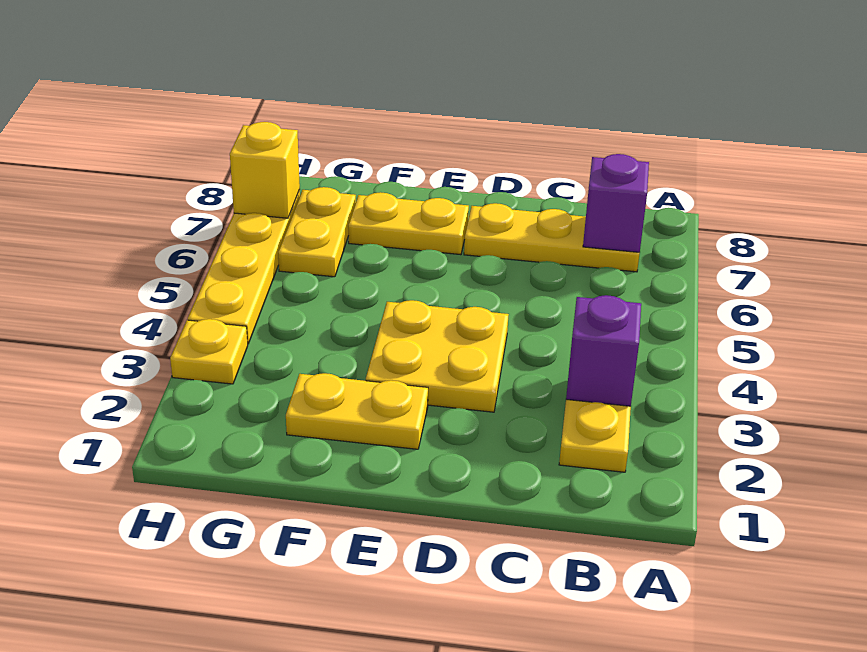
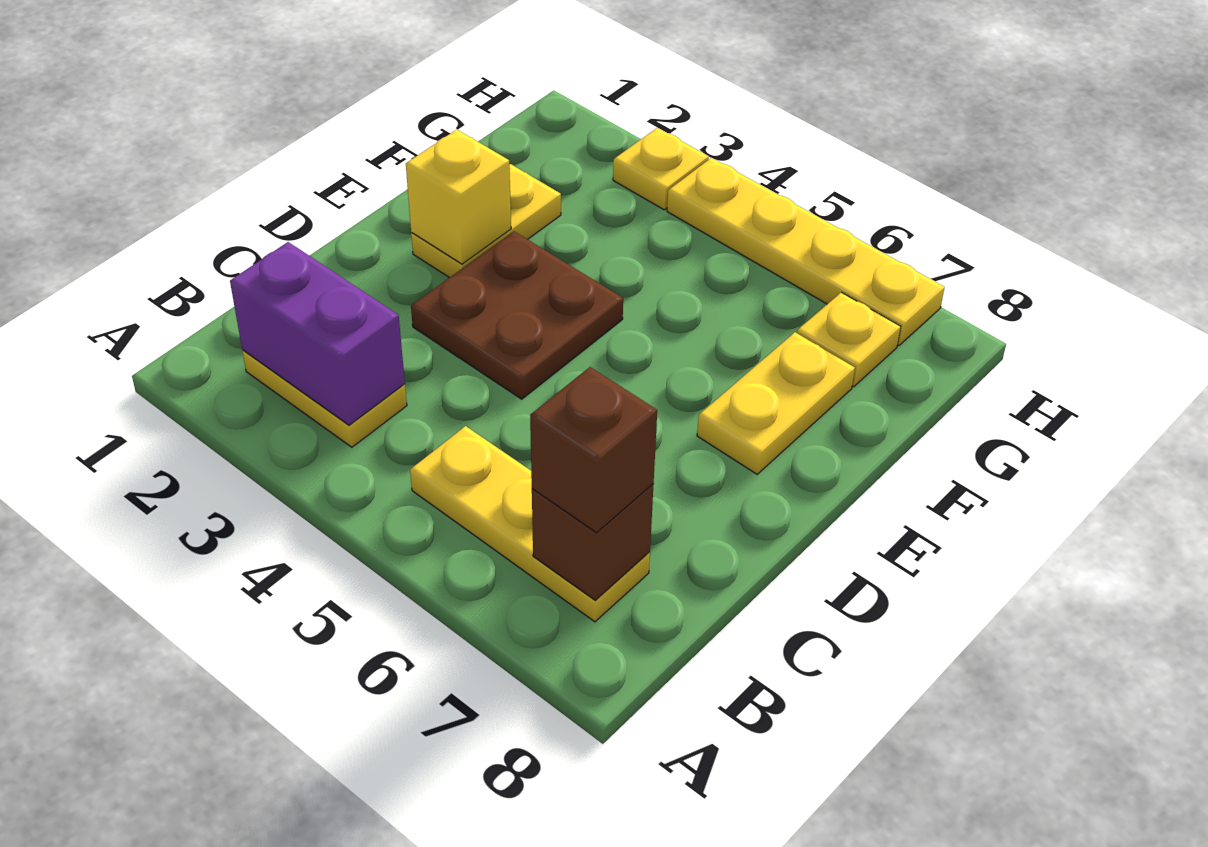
purple brick B3 level 2 -> purple brick B2:B3 level 2
yellow plate B7:D7 level 1 -> yellow plate B5:B7 level 1
purple brick B7 level 2 -> brown brick B7 level 2
none -> brown brick B7 level 3
yellow plate D3:E4 level 1 -> brown plate D3:E4 level 1
yellow plate G6:G7 level 1 -> yellow plate G7 level 1
yellow brick H7 level 2 -> yellow brick E2 level 2

